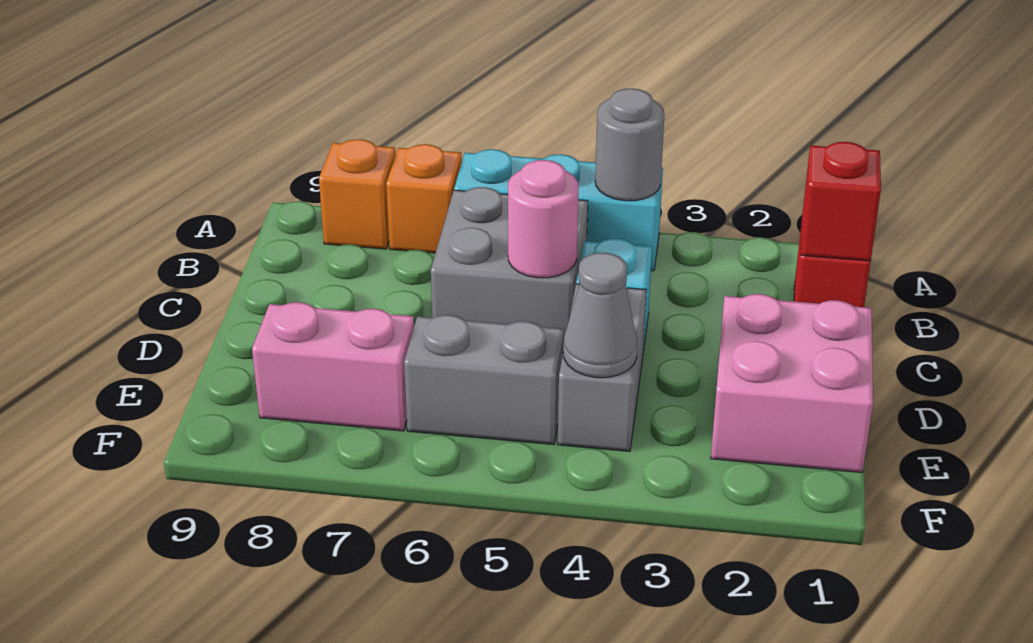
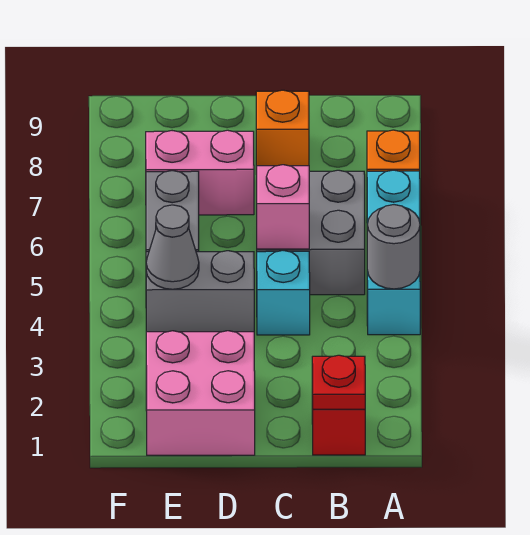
orange brick A8 level 1 -> orange brick C8 level 1
red brick B1 level 2 -> red plate B1 level 2
pink round brick C5 level 2 -> pink brick C5 level 2
pink brick E7:E8 level 1 -> pink brick D7:E7 level 1

